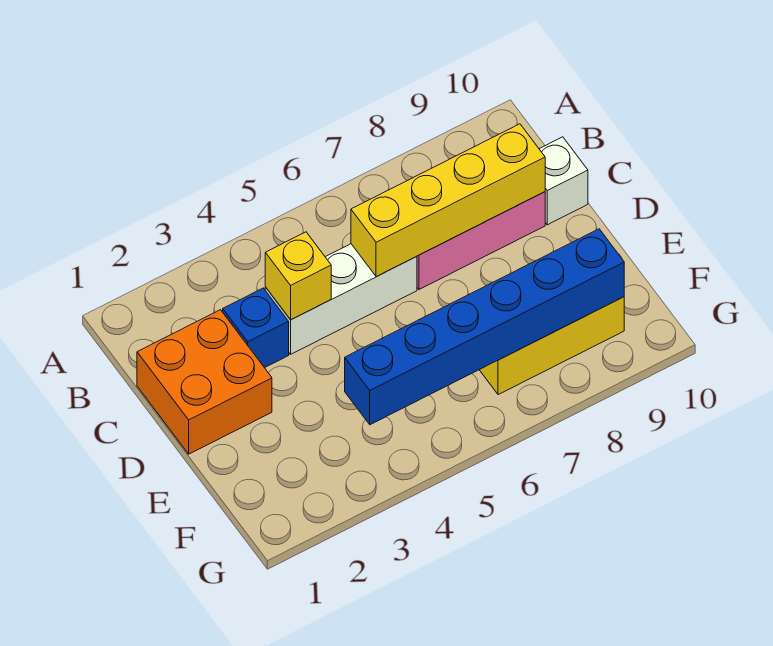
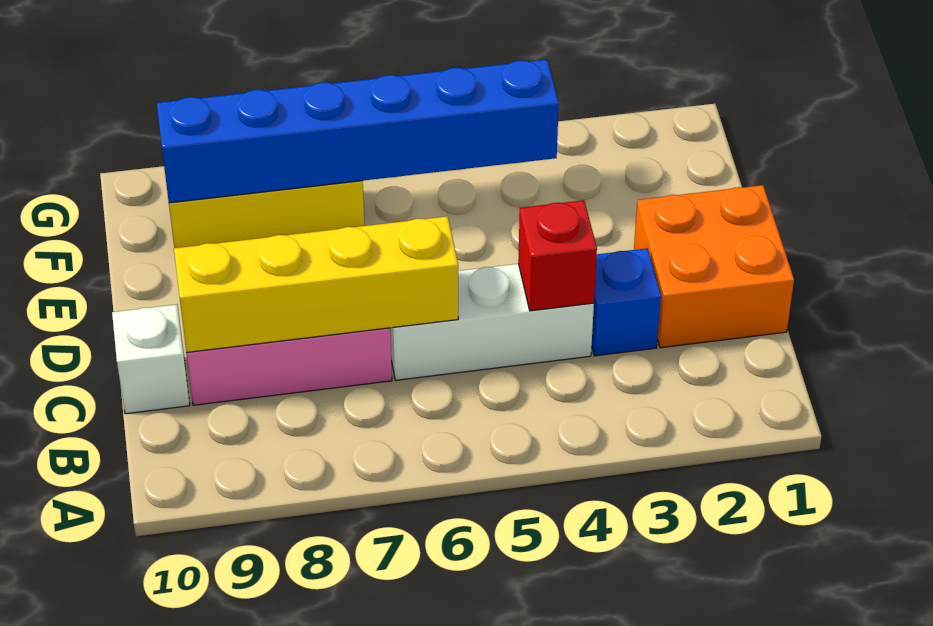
yellow brick C4 level 2 -> red brick C4 level 2

